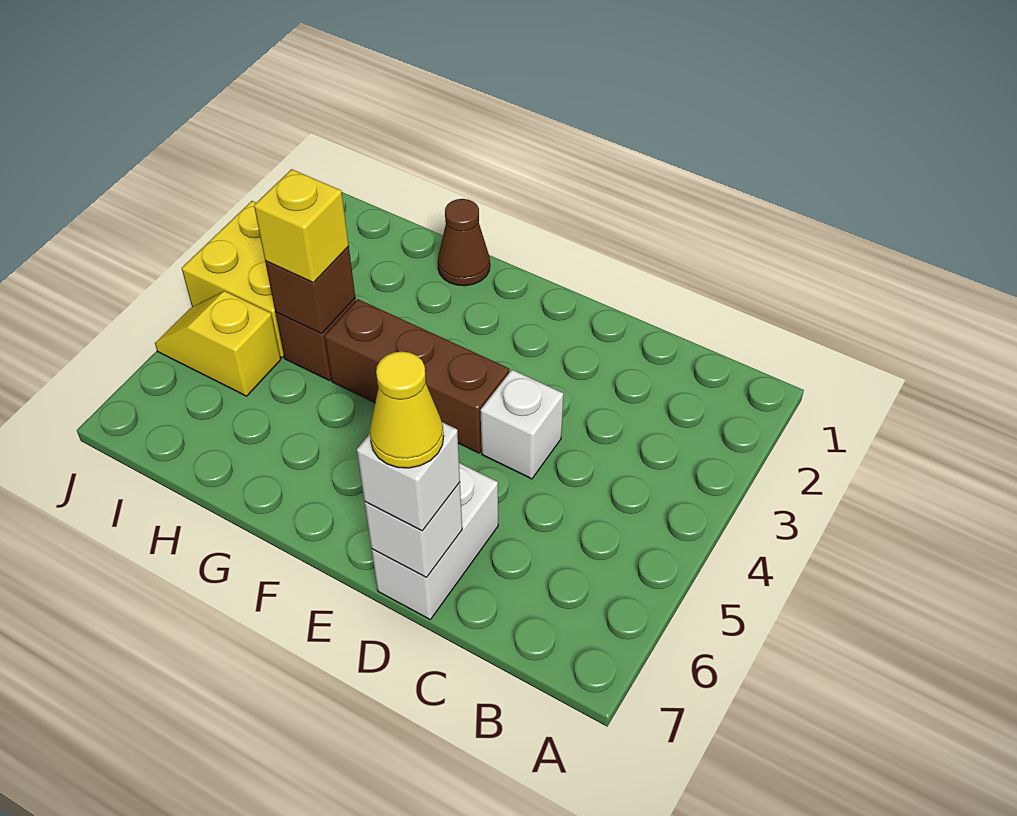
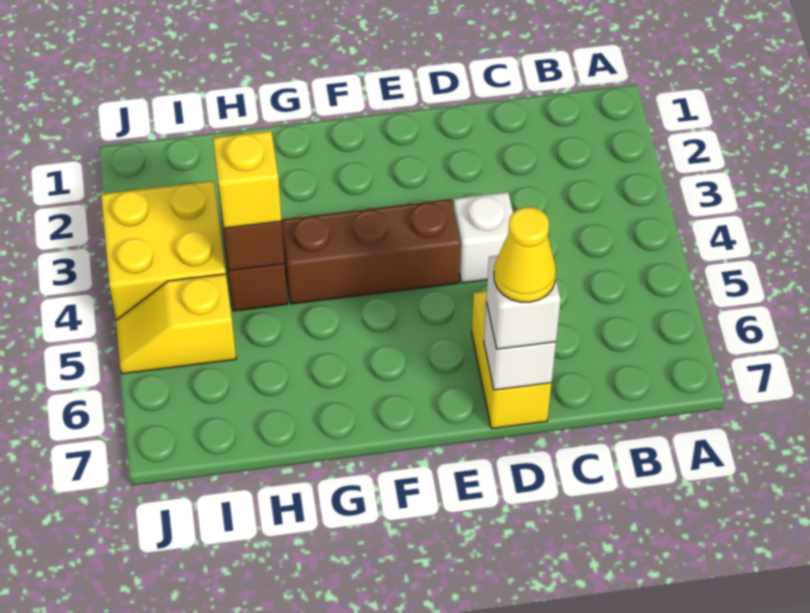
white brick D6:D7 level 1 -> yellow brick D6:D7 level 1
brown cone G1 level 1 -> none

